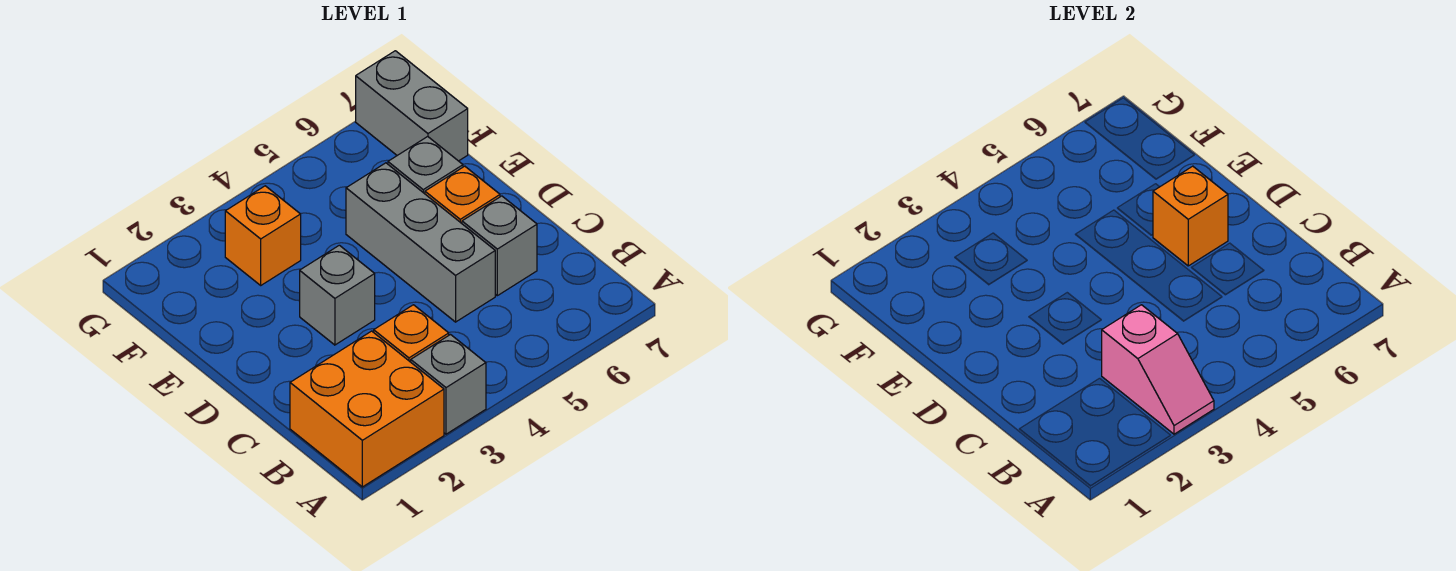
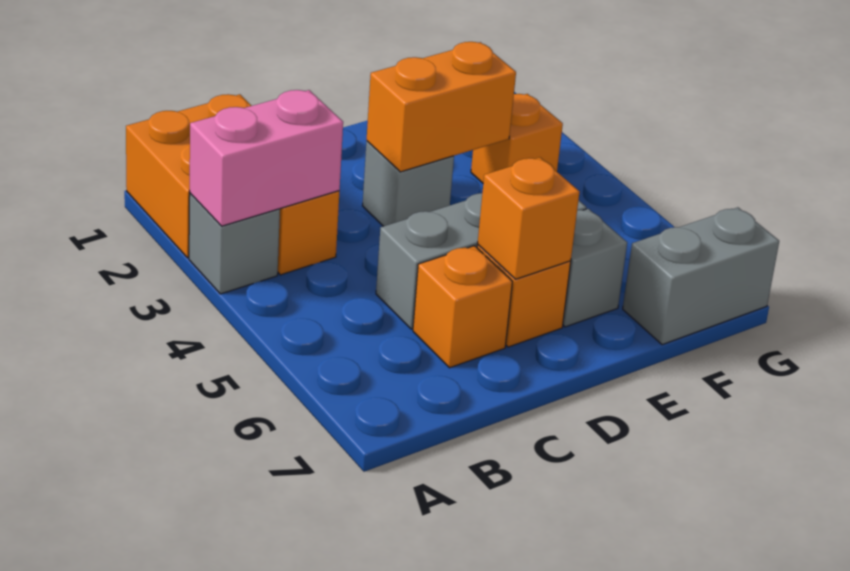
pink slope A3:B3 level 2 top B -> pink brick A3:B3 level 2
grey brick C6 level 1 -> orange brick C6 level 1
none -> orange brick D3:E3 level 2

